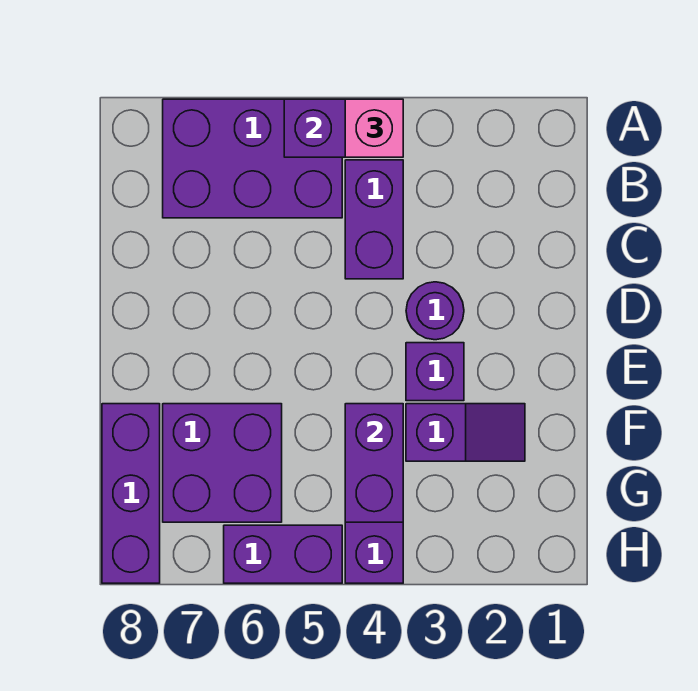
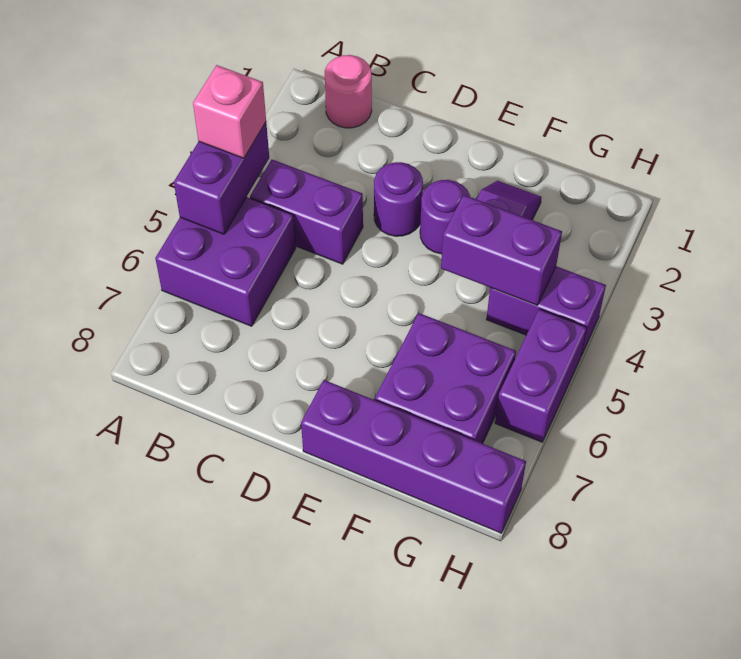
purple brick A5:B7 level 1 -> purple brick A5:B6 level 1
none -> pink round brick B1 level 1
purple brick E3 level 1 -> purple round brick E3 level 1
purple brick F8:H8 level 1 -> purple brick E8:H8 level 1

